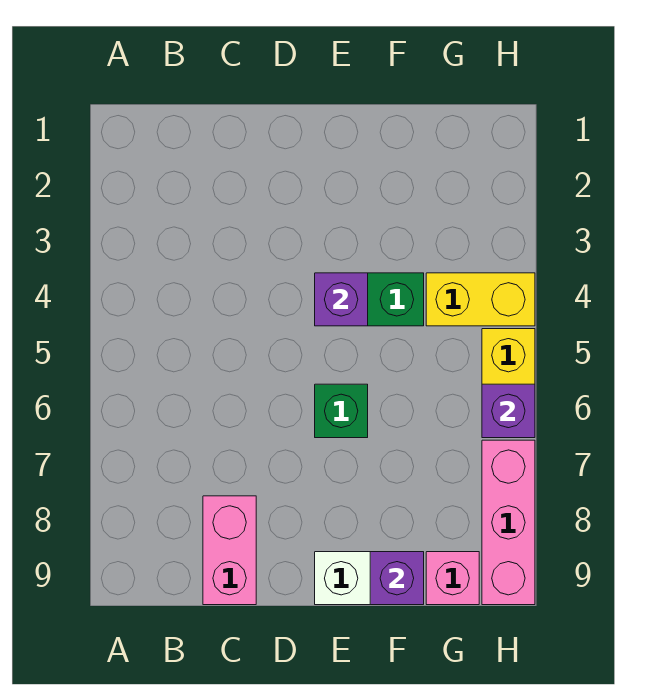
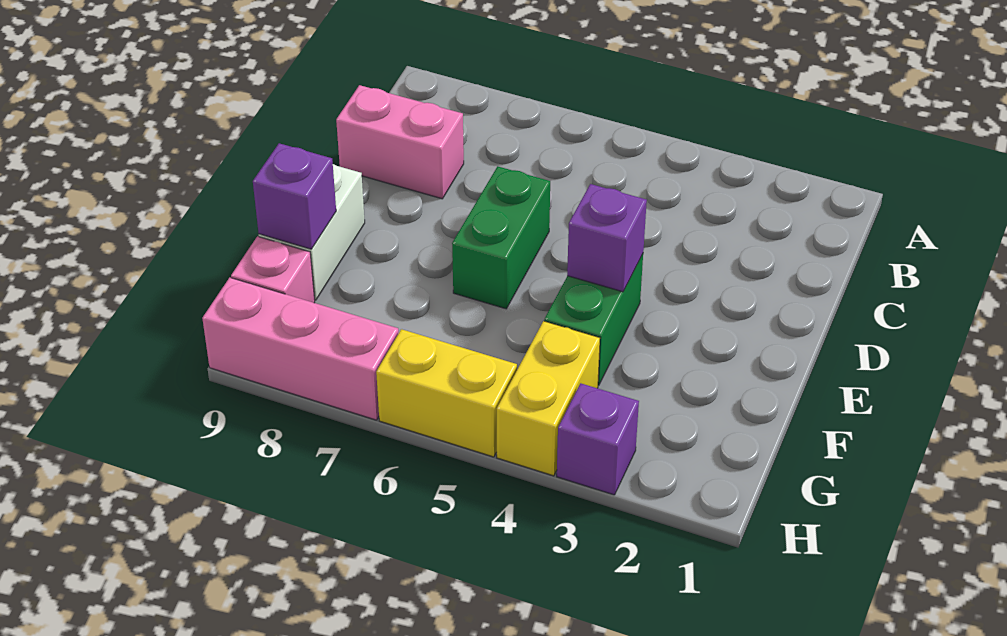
green brick E6 level 1 -> green brick D6:E6 level 1
purple brick H6 level 2 -> purple brick H3 level 1

